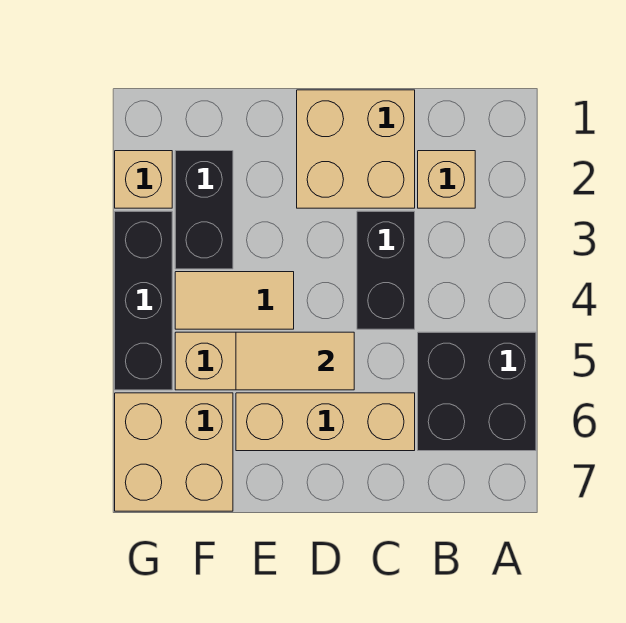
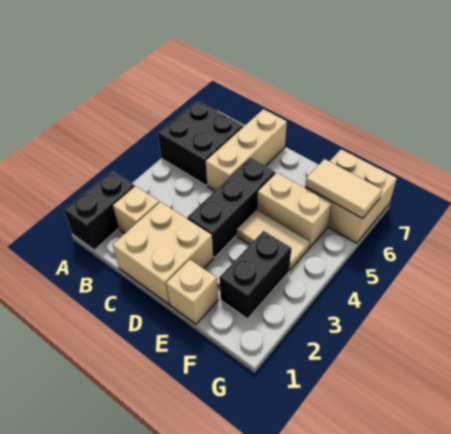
black brick C3:C4 level 1 -> black brick A1:A2 level 1
tan brick C6:E6 level 1 -> tan brick C5:C7 level 1
tan tile D5:E5 level 2 -> tan tile F6:G6 level 2
tan brick G2 level 1 -> tan brick E1 level 1
black brick G3:G5 level 1 -> black brick D3:D5 level 1

